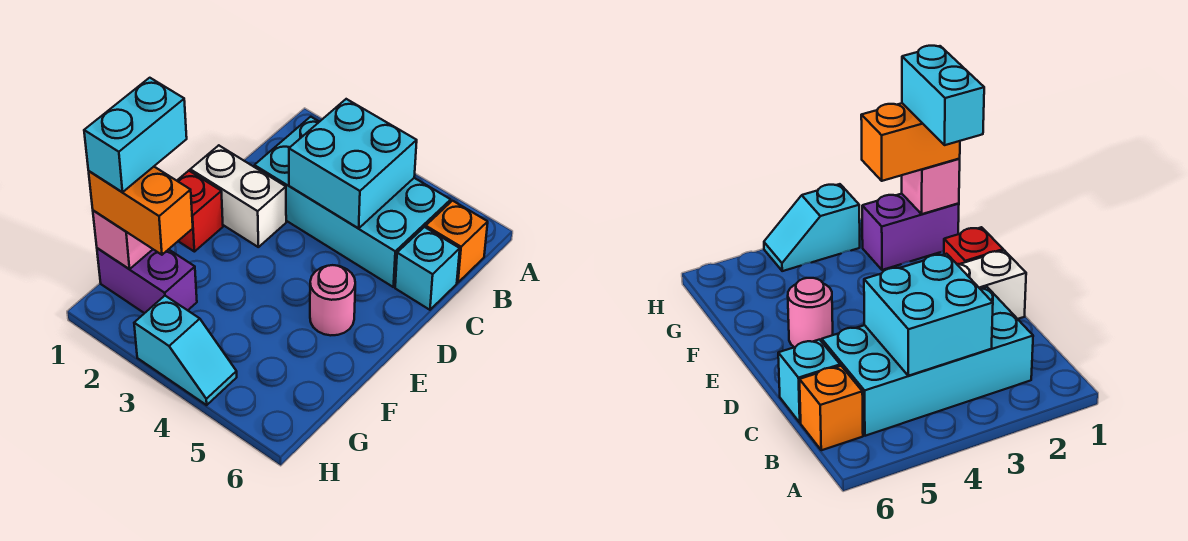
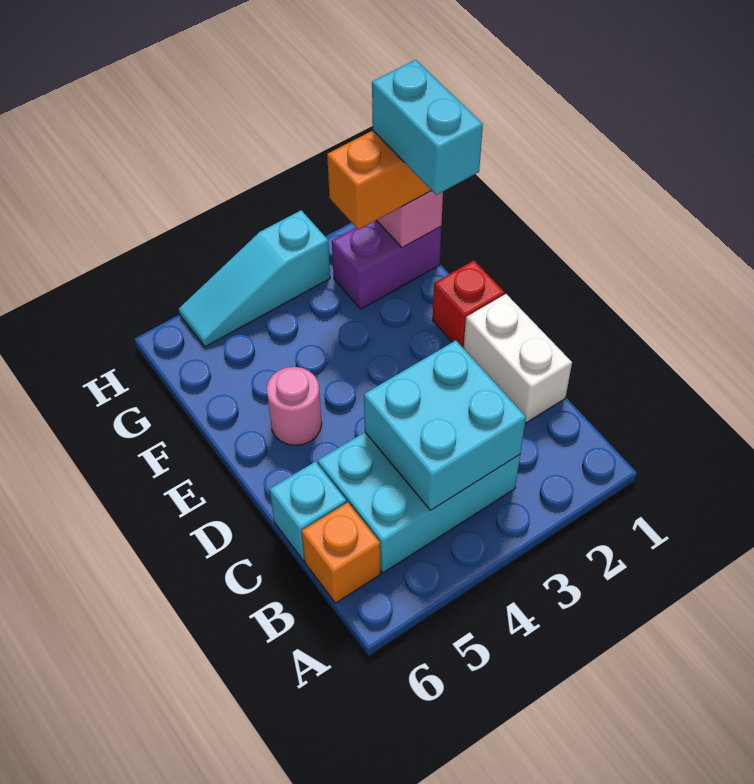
cyan brick B2:C5 level 1 -> cyan brick B3:C5 level 1
white brick D1:D2 level 1 -> white brick C1:D1 level 1
cyan slope H3:H4 level 1 top 3 -> cyan slope H3:H5 level 1 top 3

